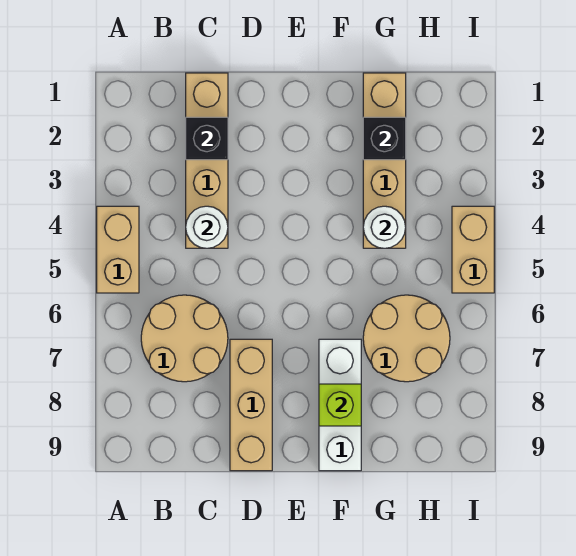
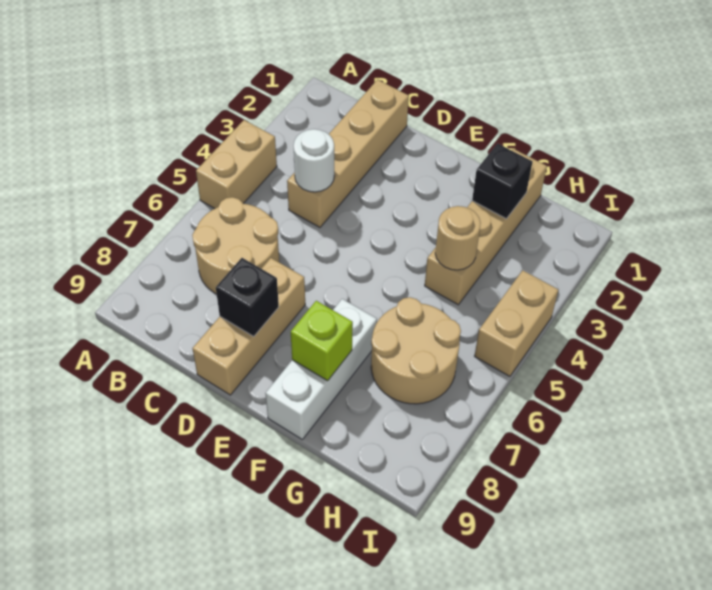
black brick C2 level 2 -> black brick D8 level 2
white round brick G4 level 2 -> tan round brick G4 level 2

